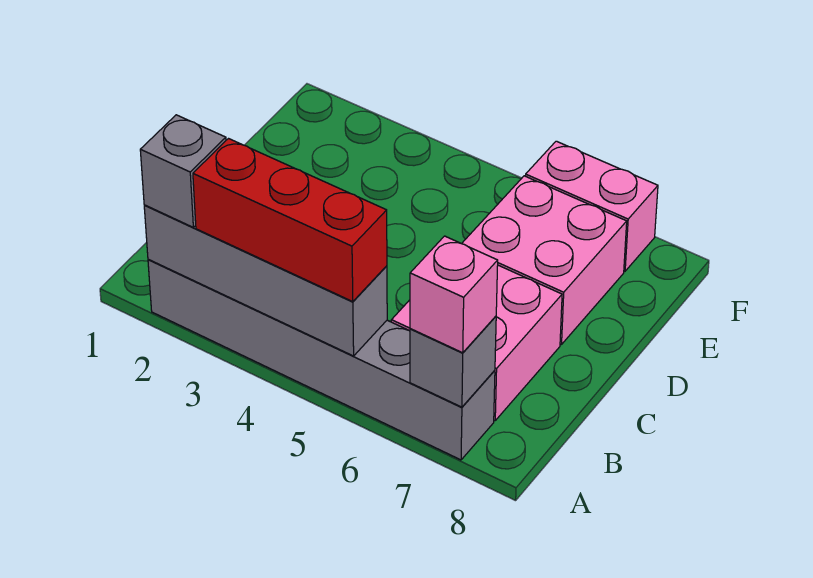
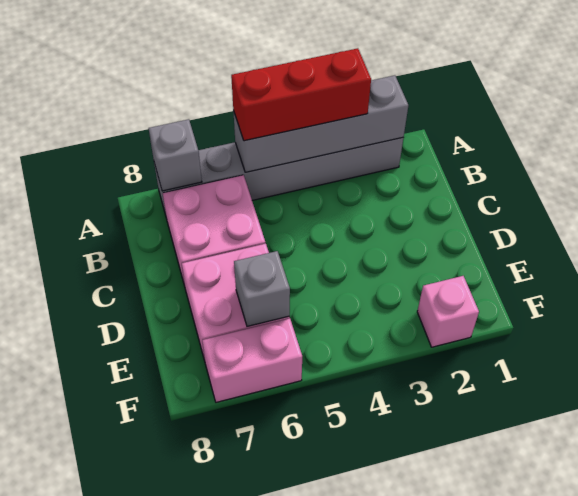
grey brick A2 level 3 -> grey brick E6 level 2
pink brick A7 level 3 -> pink brick F2 level 1

